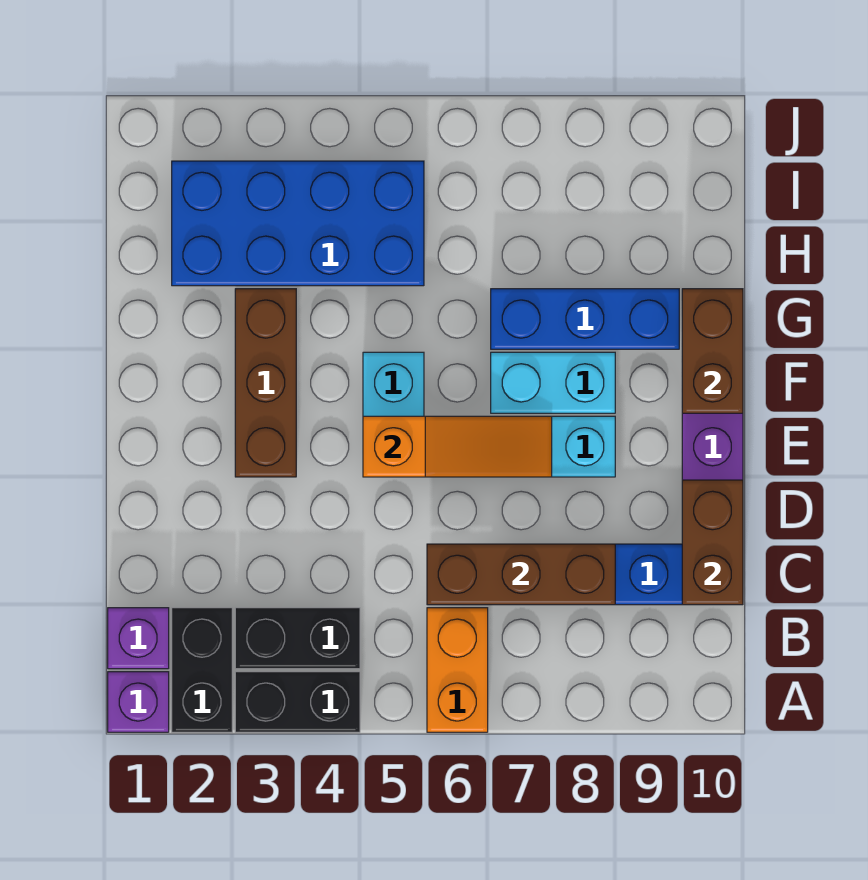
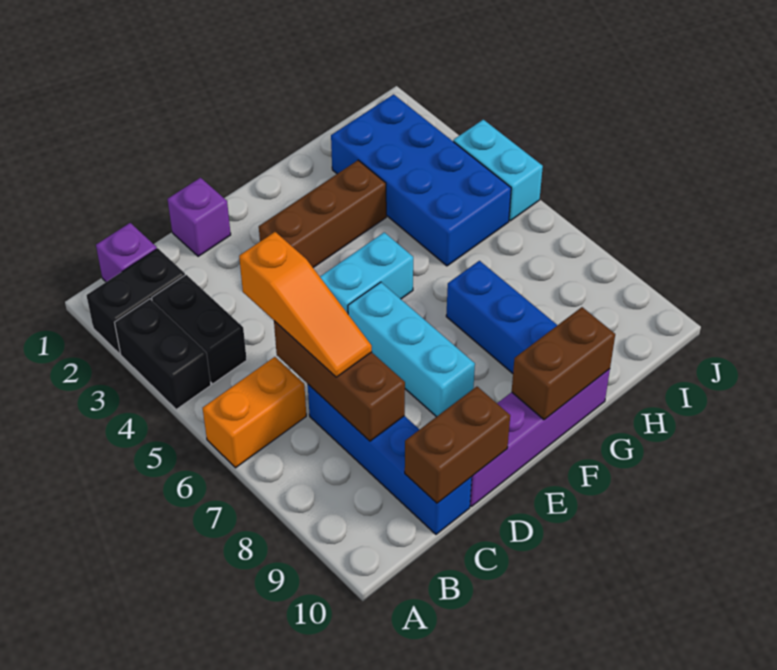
purple brick A1 level 1 -> purple brick D1 level 1
orange slope E5:E7 level 2 top 5 -> orange slope C5:C7 level 3 top 5
cyan brick F7:F8 level 1 -> cyan brick J4:J5 level 1

